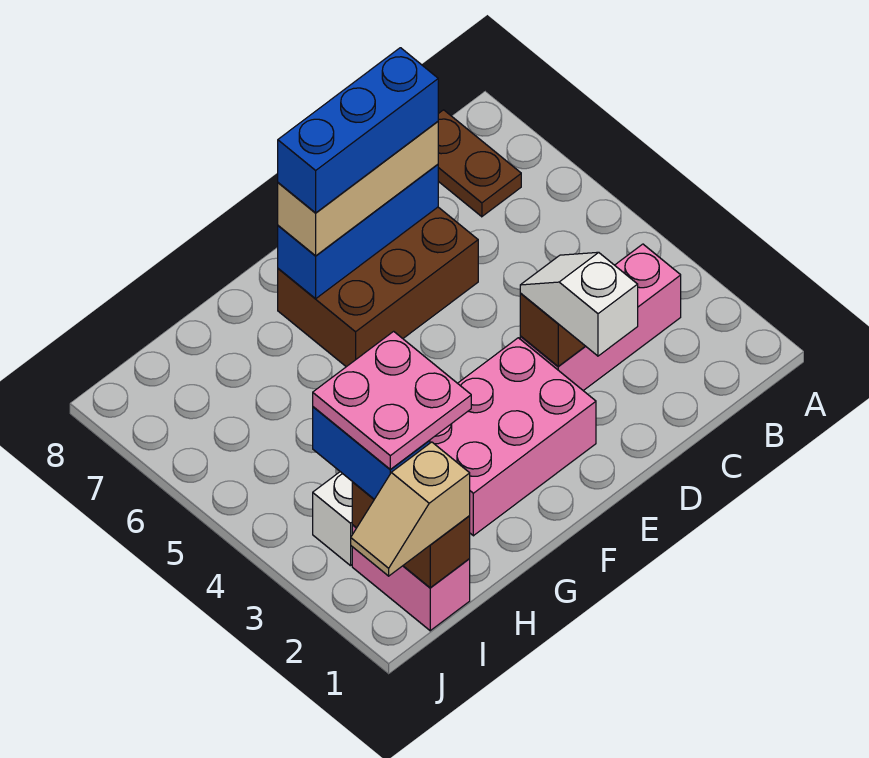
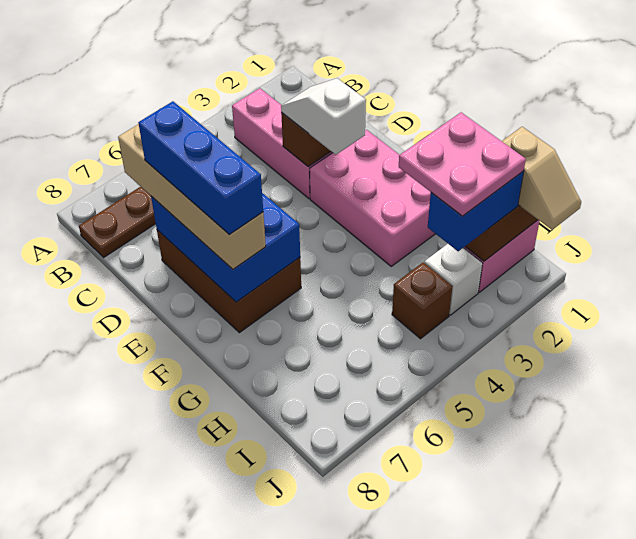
white slope D2:D3 level 3 top 2 -> white slope D3:E3 level 3 top E
blue brick D7:F7 level 2 -> blue brick D6:F7 level 2
tan brick D7:F7 level 3 -> tan brick C7:F7 level 3
none -> brown brick I4 level 1

